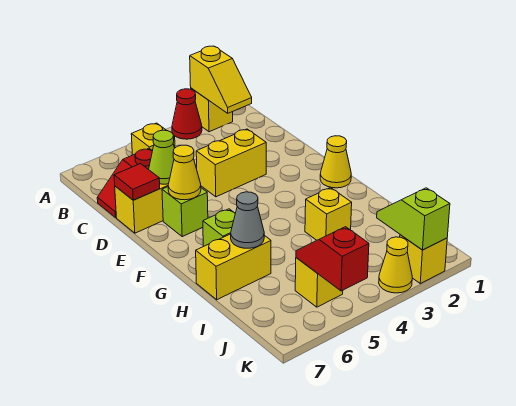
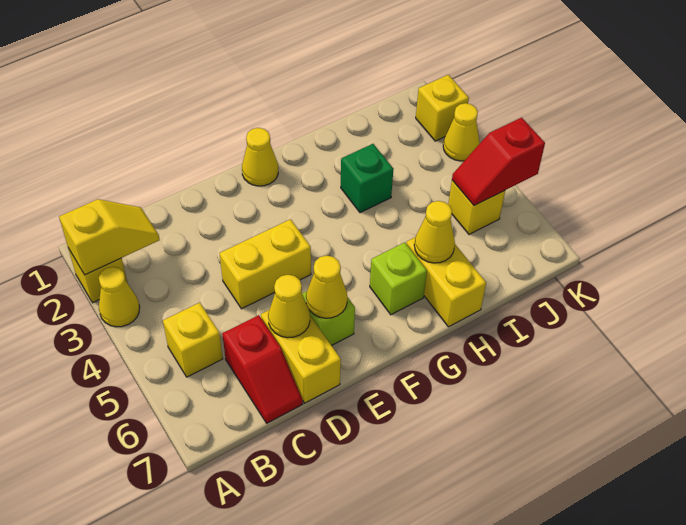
red cone A3 level 1 -> yellow cone A3 level 1
yellow brick D3:D4 level 1 -> yellow brick D4:E4 level 1
lime cone D6 level 2 -> yellow cone D6 level 2
red tile D7 level 2 -> none
yellow brick H3 level 1 -> green brick H3 level 1
grey cone H6 level 2 -> yellow cone H6 level 2
lime slope J2:K2 level 2 top K -> none

